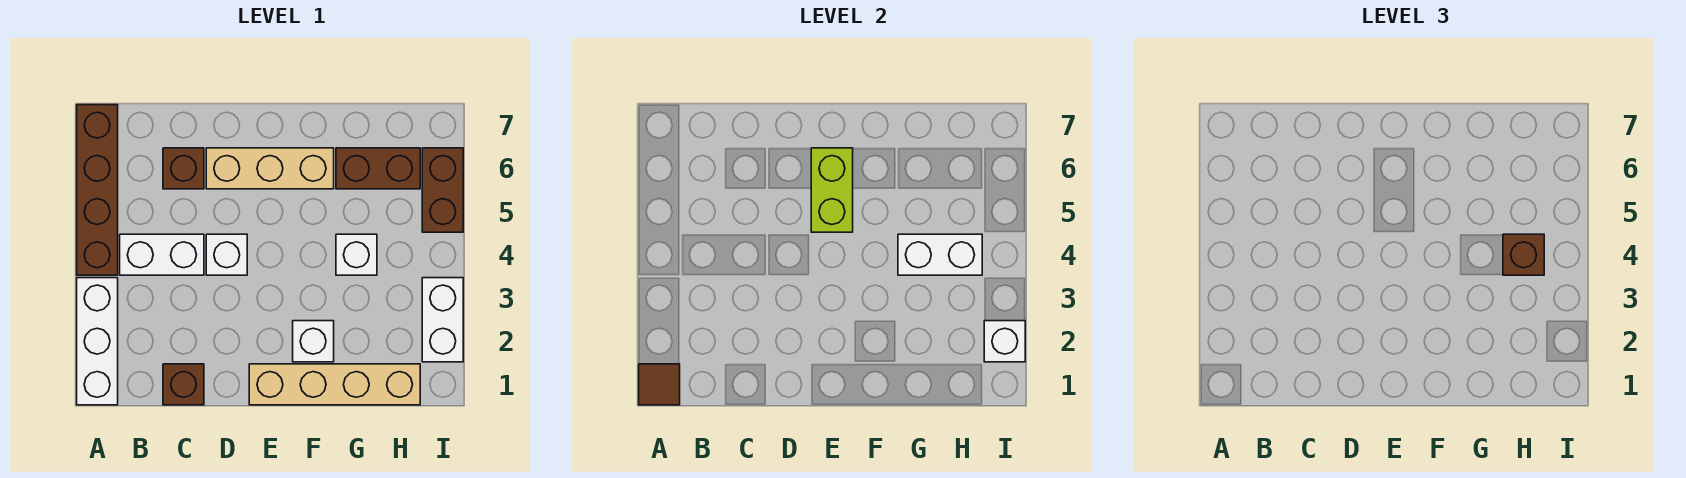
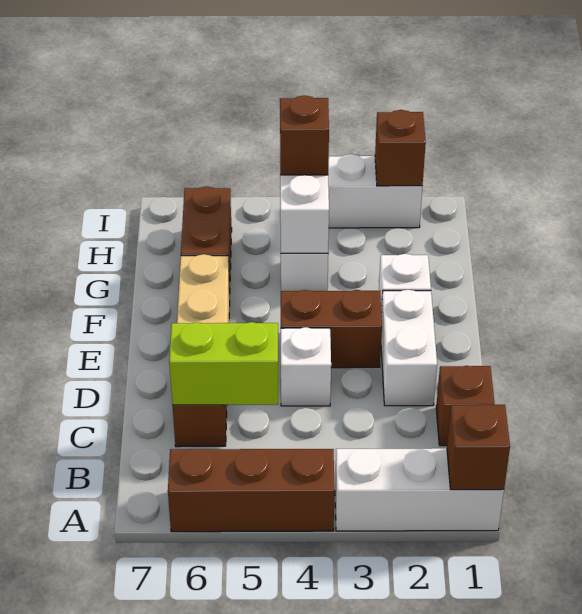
brown tile A1 level 2 -> brown brick A1 level 2
brown brick A4:A7 level 1 -> brown brick A4:A6 level 1
white brick B4:C4 level 1 -> white brick D2:E2 level 1
tan brick E1:H1 level 1 -> none
lime brick E5:E6 level 2 -> lime brick C5:C6 level 2
white brick I2 level 2 -> brown brick I2 level 2
brown brick I5:I6 level 1 -> brown brick E3:E4 level 1

